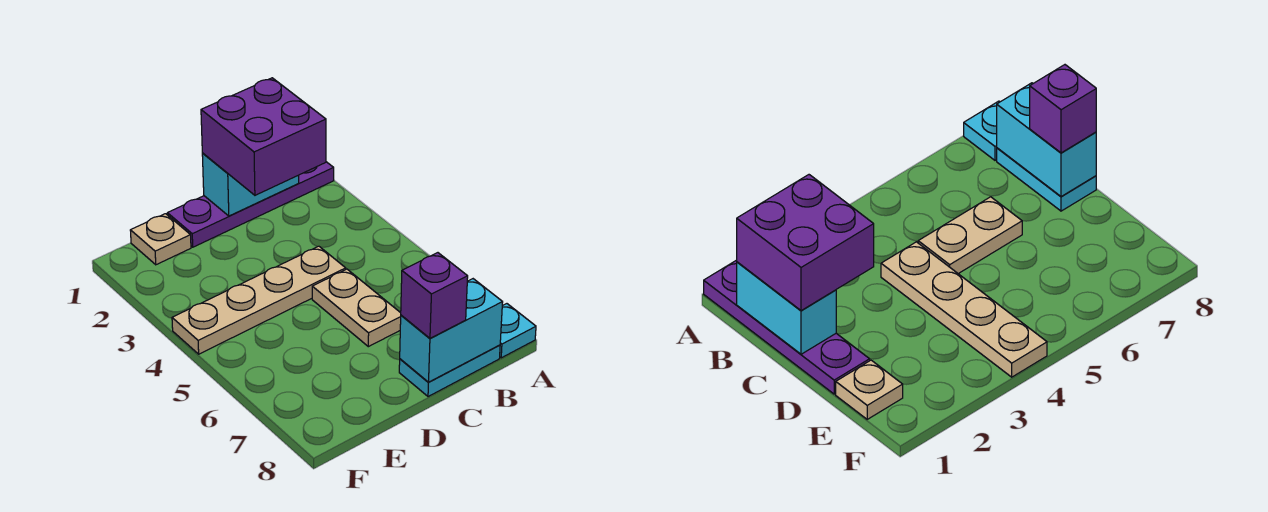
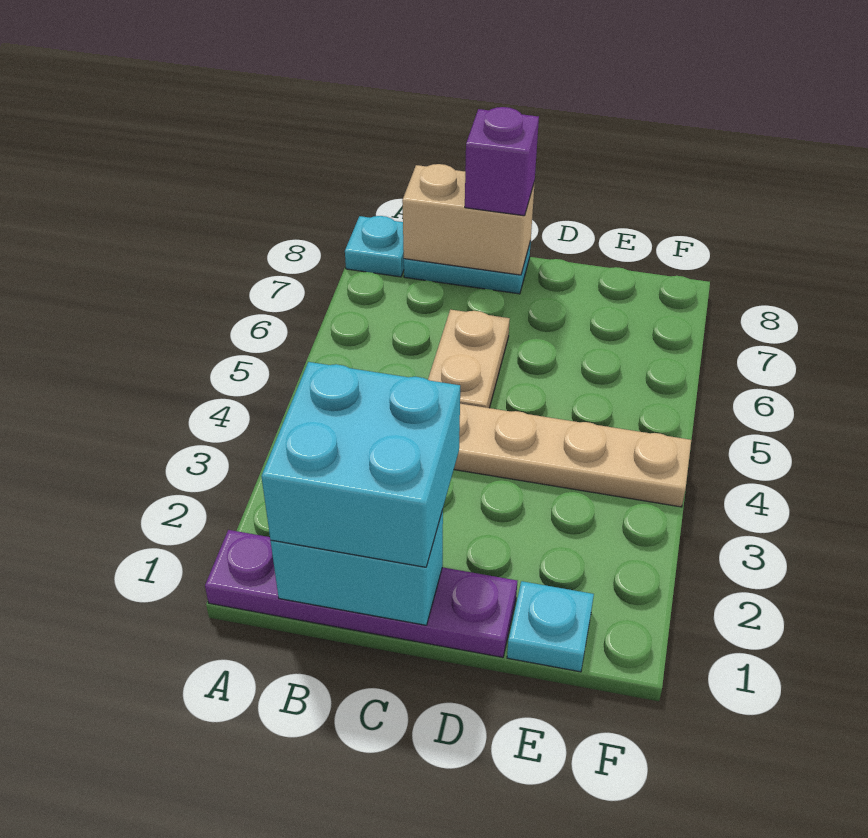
purple brick B1:C2 level 3 -> cyan brick B1:C2 level 3
cyan brick B8:C8 level 2 -> tan brick B8:C8 level 2
tan plate E1 level 1 -> cyan plate E1 level 1

